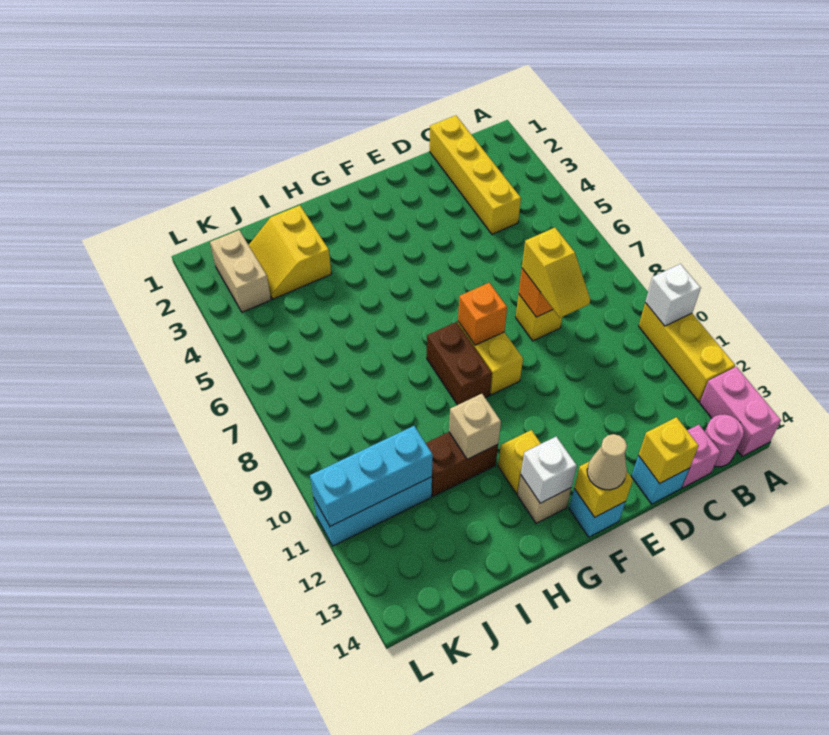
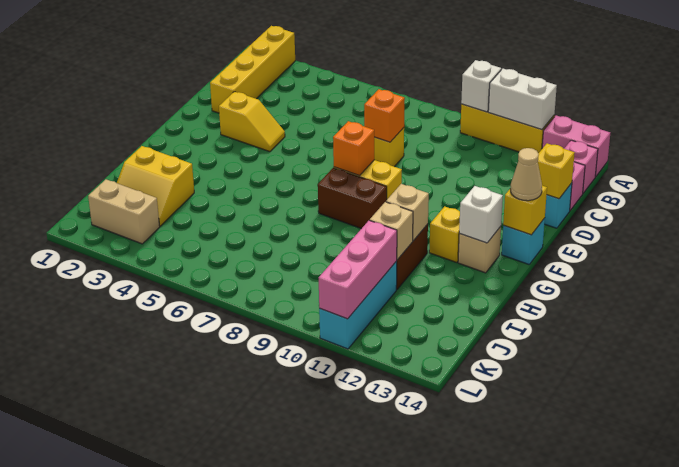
none -> white brick A11:A12 level 2
pink round brick B14 level 1 -> pink brick B14 level 1
yellow brick C1:C4 level 1 -> yellow brick A2:D2 level 1
yellow slope D8:D9 level 3 top 8 -> yellow slope E3:E4 level 1 top 3
none -> tan brick I11 level 2
cyan brick J11:L11 level 2 -> pink brick J11:L11 level 2

